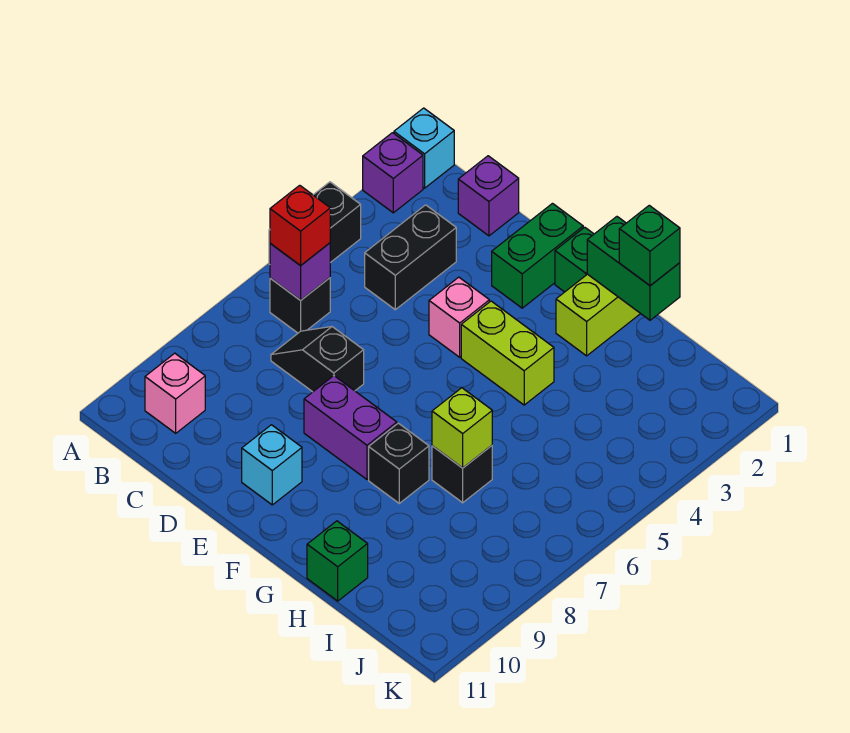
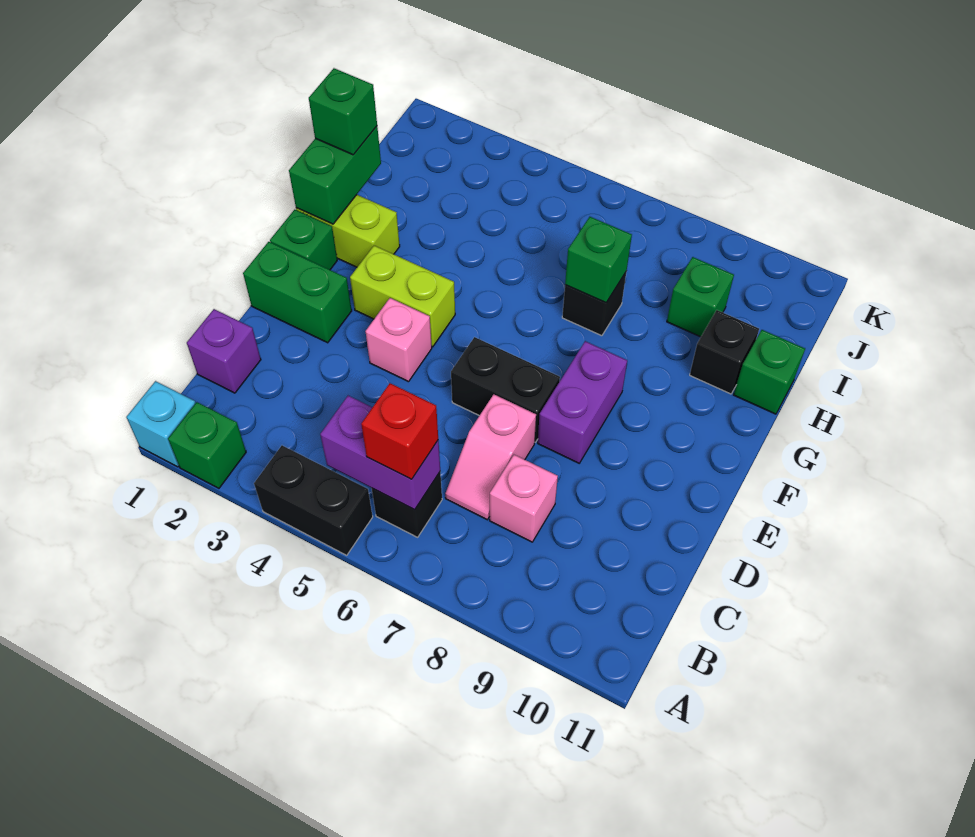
purple brick A2 level 1 -> green brick A2 level 1
purple brick B6 level 2 -> purple brick B5:B6 level 2
pink brick B10 level 1 -> pink brick C8 level 1
black brick C3:C4 level 1 -> black brick E6:E7 level 1
black slope C7:D7 level 1 top D -> pink slope C7:D7 level 1 top D
cyan brick E10 level 1 -> none
lime brick F4:G4 level 1 -> lime brick F3:F4 level 1
black brick G8 level 1 -> black brick H10 level 1
lime brick H7 level 2 -> green brick H7 level 2
none -> green brick I9 level 1

